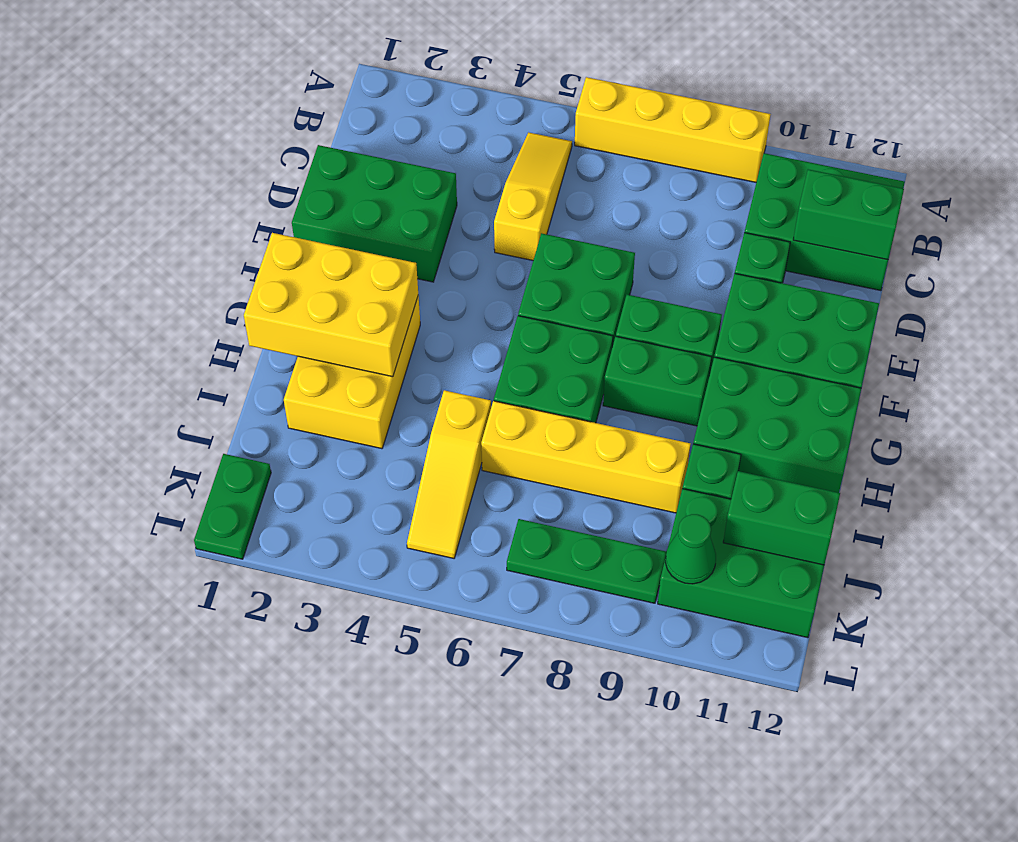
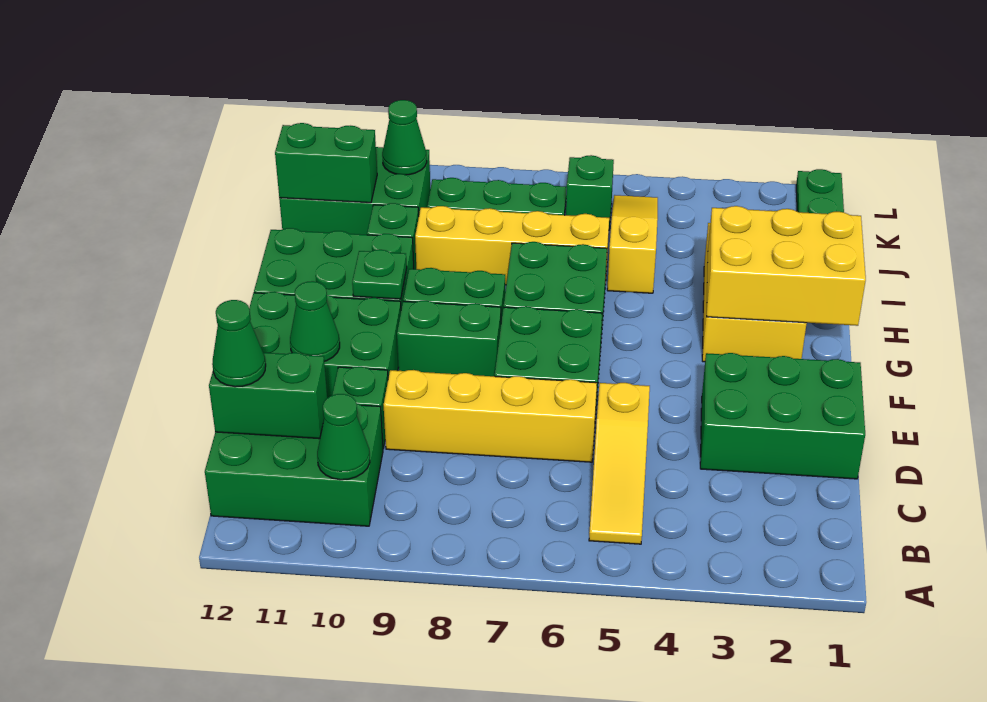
yellow brick A6:A9 level 1 -> yellow brick D6:D9 level 1
none -> green cone B10 level 2
none -> green cone C12 level 3
none -> green cone E11 level 2
none -> green plate G10 level 2
none -> green brick K6 level 1

